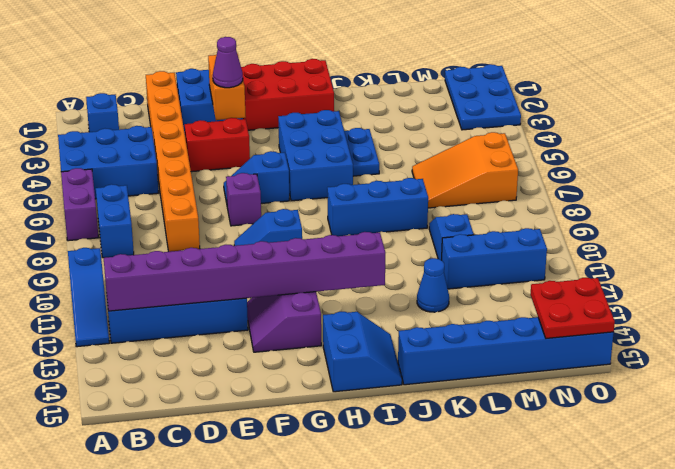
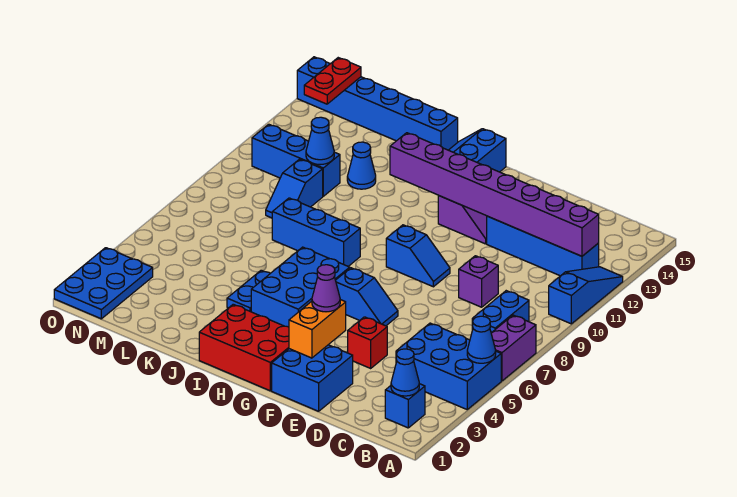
none -> blue cone A5 level 2
none -> blue cone B2 level 2
orange brick D1:D8 level 1 -> none
red brick E4:F4 level 1 -> red brick E4 level 1
purple brick F7 level 1 -> purple brick D9 level 1
orange slope L6:N7 level 1 top N -> none
none -> blue cone L11 level 2
red plate N14:O15 level 2 -> red plate N14:N15 level 2

